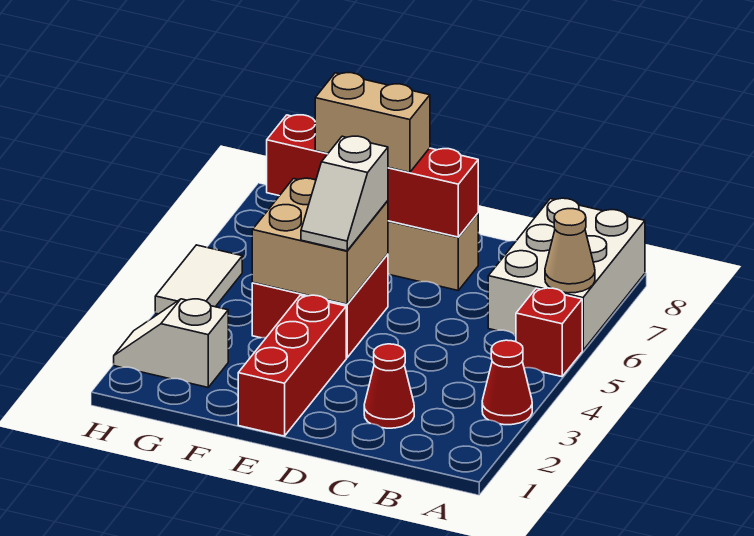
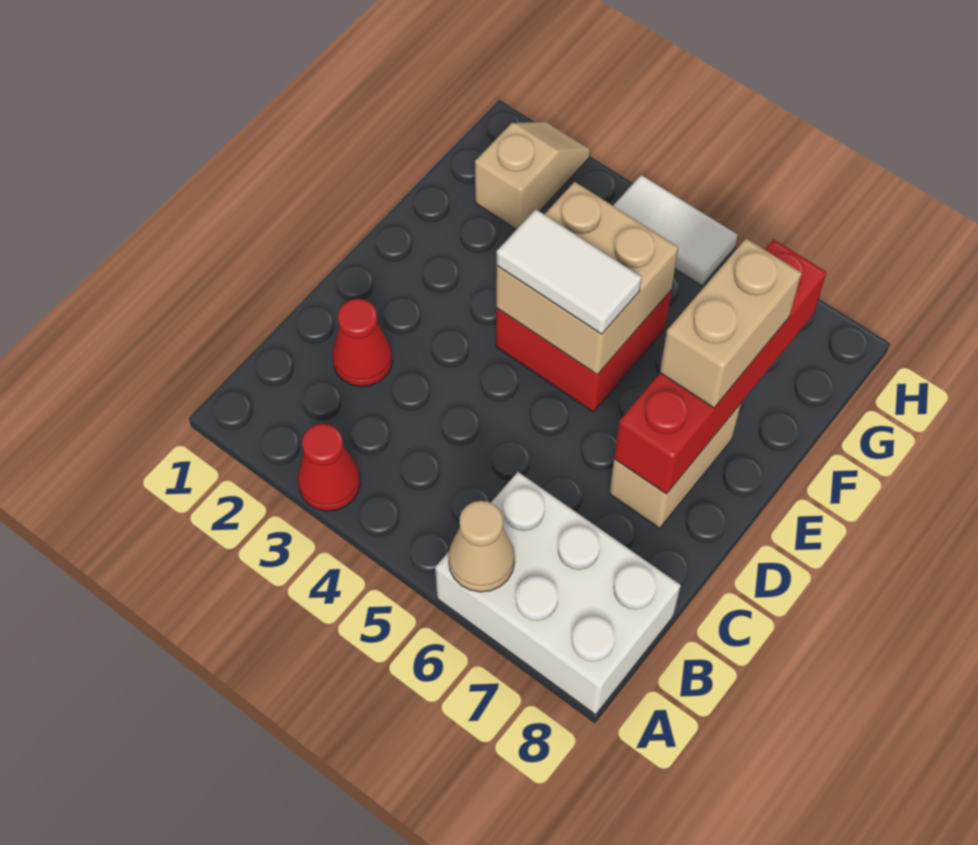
red brick A5 level 1 -> none
red brick E1:E3 level 1 -> none
white slope E4:E5 level 3 top 5 -> white tile E4:E5 level 3
white slope G2:H2 level 1 top G -> tan slope G2:H2 level 1 top G

